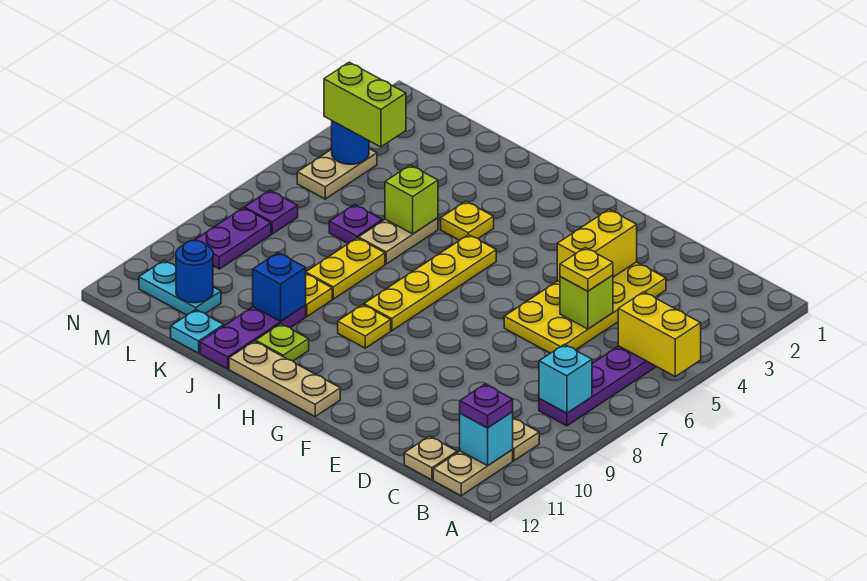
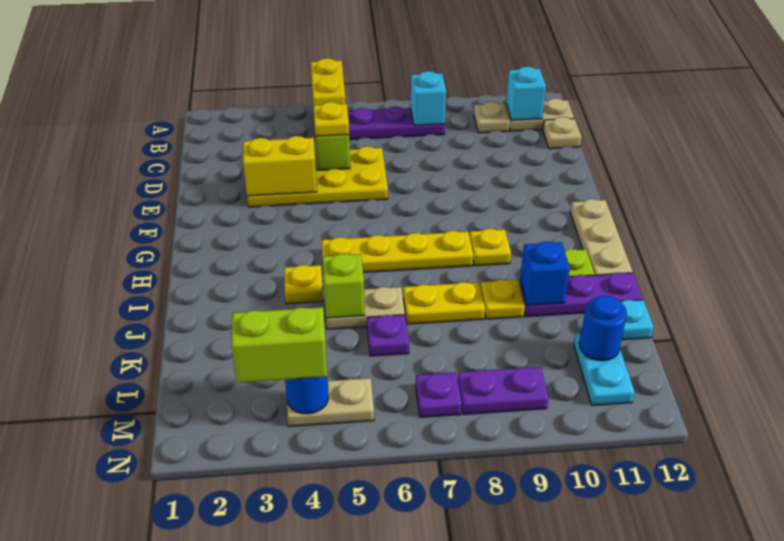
purple plate B11 level 3 -> none
lime brick L4:M4 level 3 -> lime brick M3:M4 level 3

